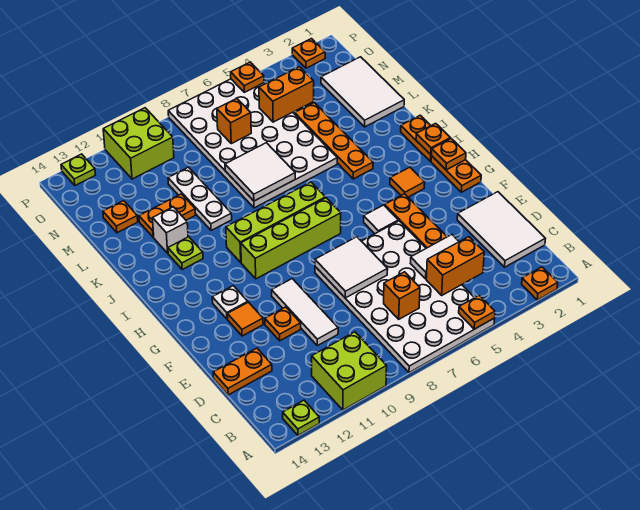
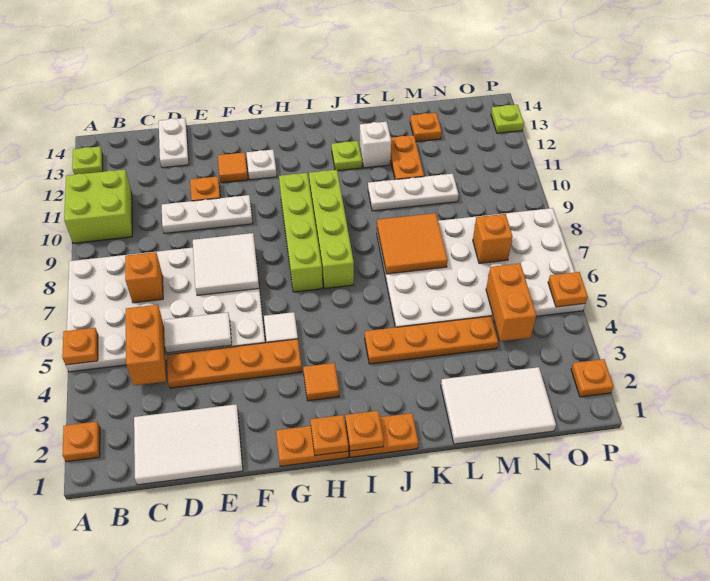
white tile D4:D5 level 2 -> white tile D5:E5 level 2
white tile D10:F10 level 1 -> white plate D10:F10 level 1
orange plate D13:D14 level 1 -> white plate D13:D14 level 1
white tile K7:L8 level 2 -> orange tile K7:L8 level 2
lime brick O10:P11 level 1 -> none

